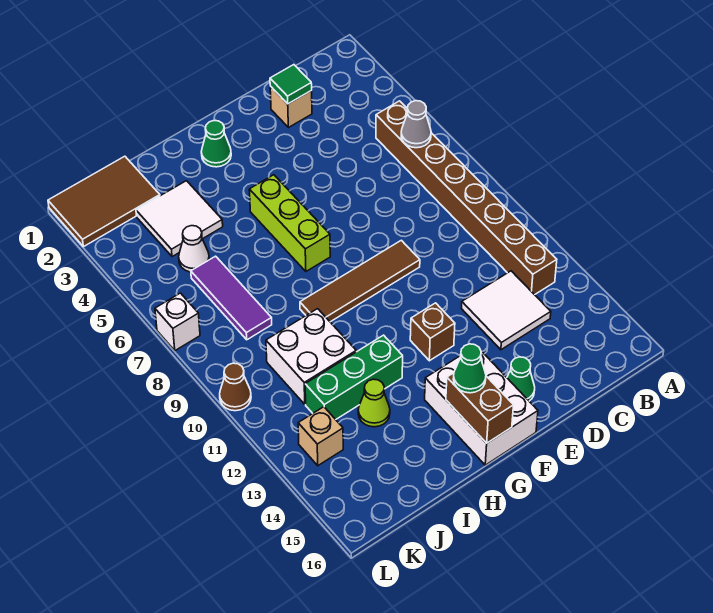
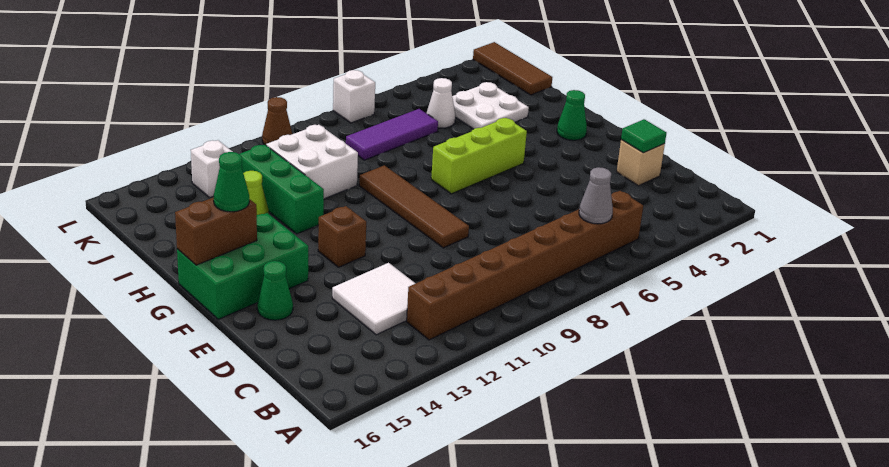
white brick F14:G16 level 1 -> green brick F14:G16 level 1
white tile I3:J4 level 1 -> white plate I3:J4 level 1
brown tile J1:L2 level 1 -> brown tile J1:L1 level 1
tan brick K13 level 1 -> white brick K13 level 1

